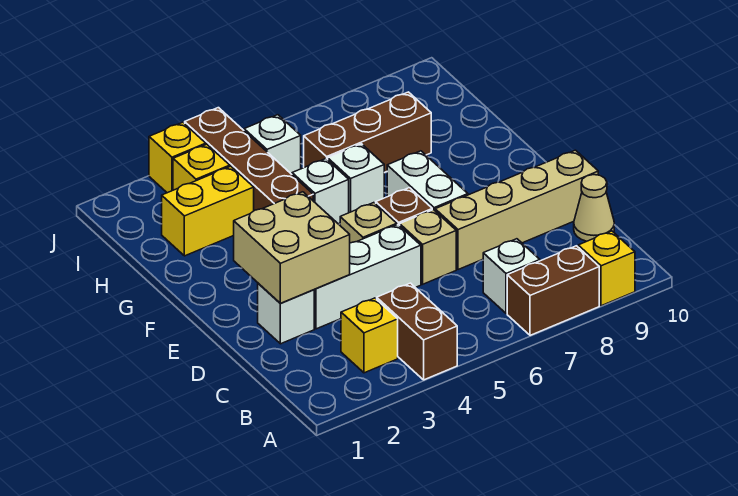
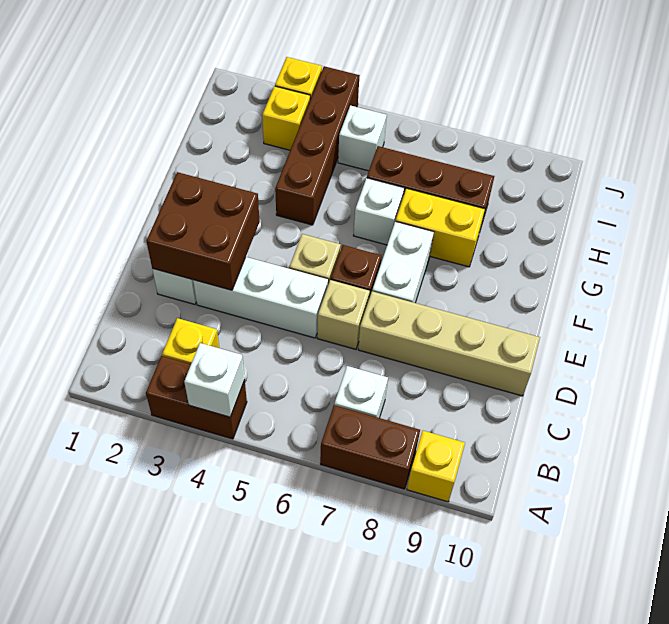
brown brick A4:B4 level 1 -> brown brick A3:A4 level 1
tan cone C10 level 1 -> none
tan brick D2:E3 level 2 -> brown brick D2:E3 level 2
white brick G5 level 1 -> white brick A4 level 2
yellow brick H2:H3 level 1 -> yellow brick G7:G8 level 1

